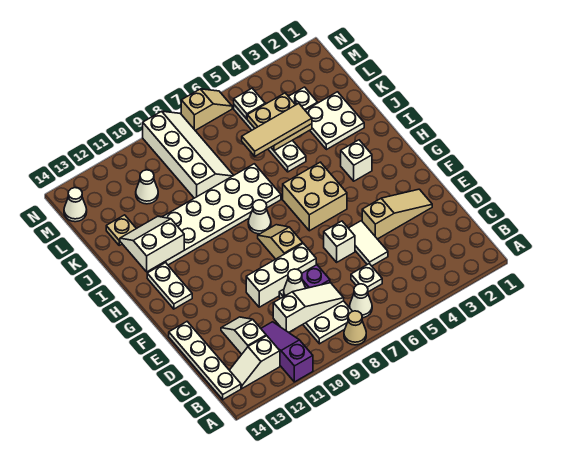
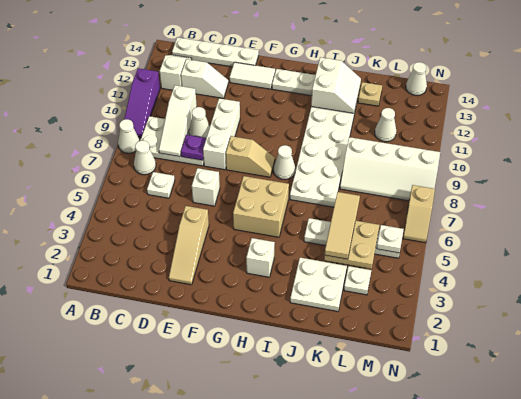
tan cone A8 level 1 -> white cone A8 level 1
purple slope A11:C11 level 1 top A -> purple slope A9:A11 level 1 top 11
white tile D5:E5 level 1 -> white tile E13:F13 level 1

